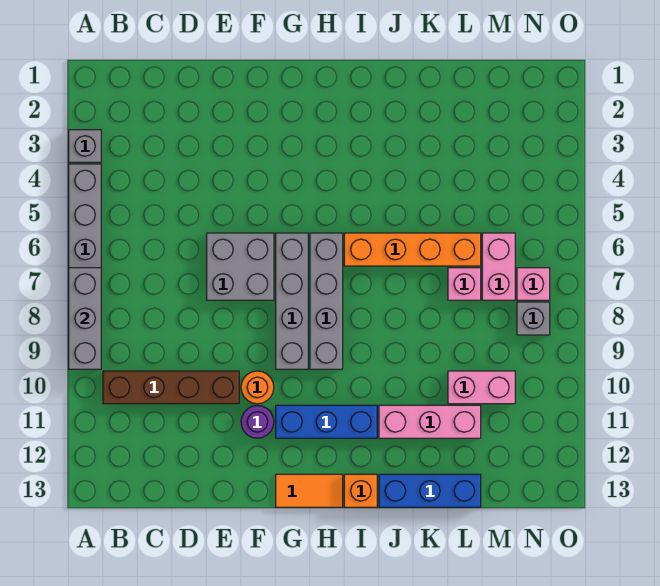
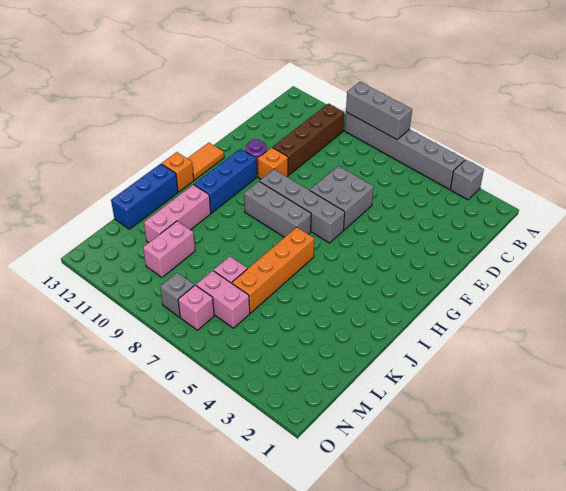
orange round brick F10 level 1 -> orange brick F10 level 1
grey brick H6:H9 level 1 -> grey brick H7:H9 level 1

